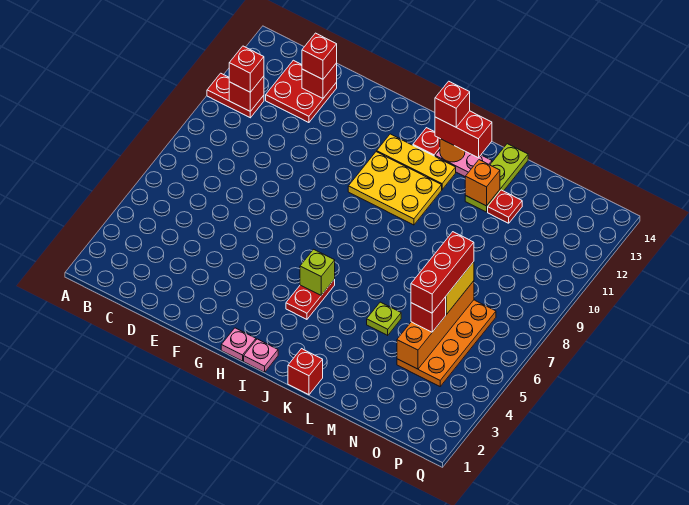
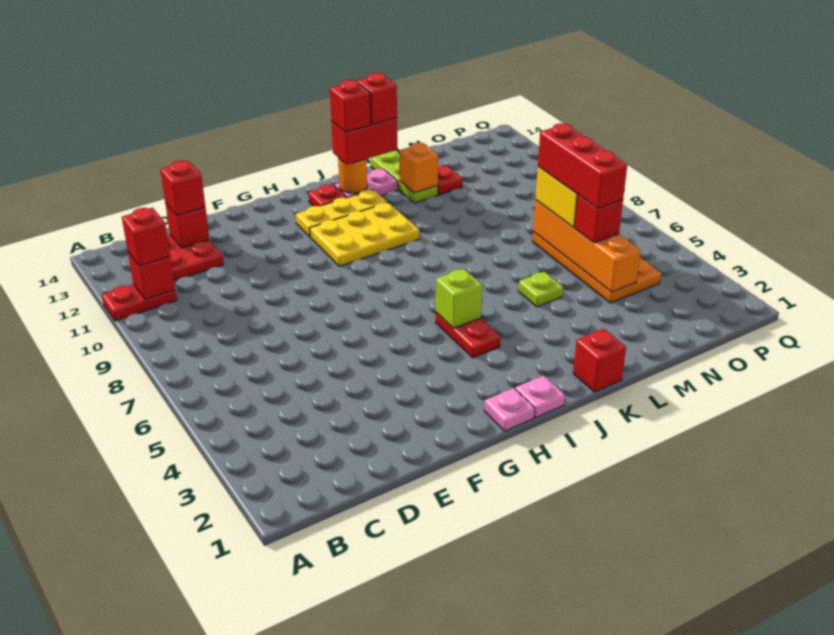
none -> red brick K13 level 4

